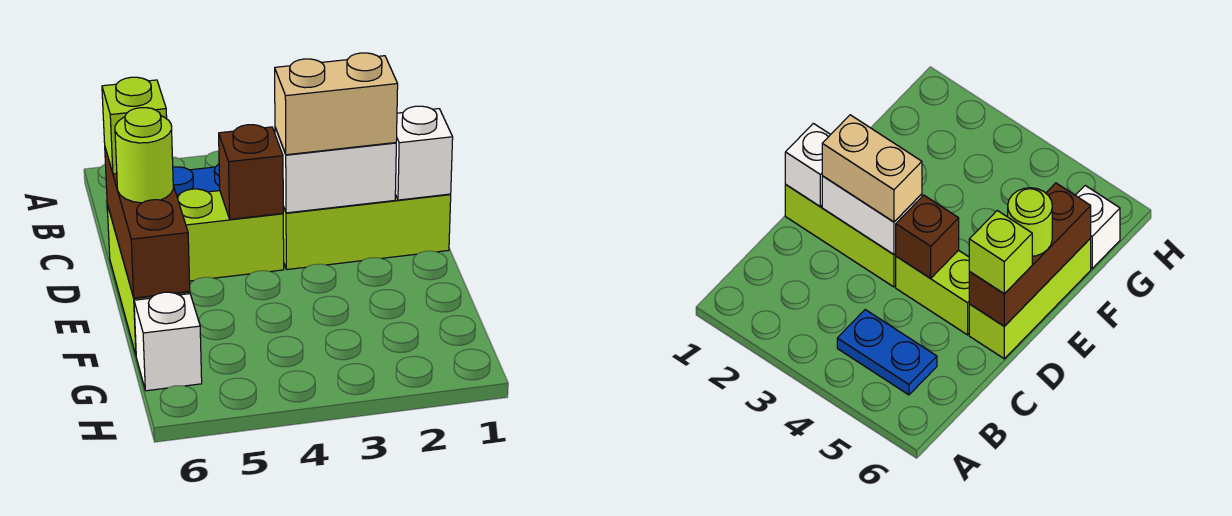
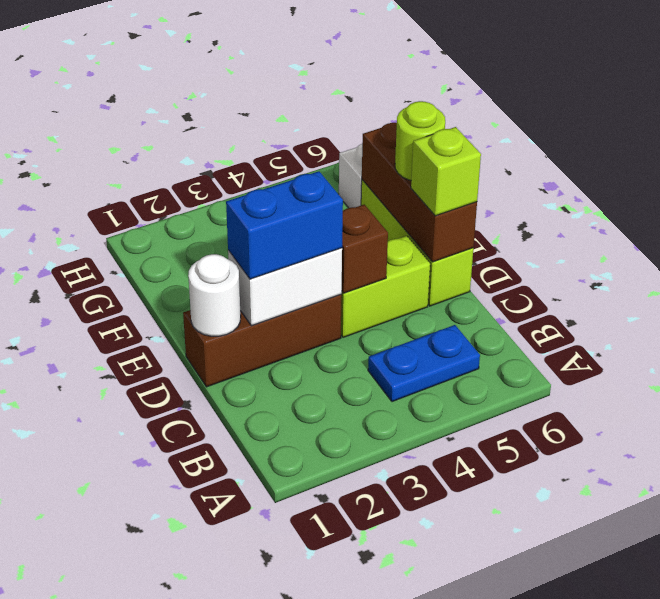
lime brick D1:D3 level 1 -> brown brick D1:D3 level 1
white brick D1 level 2 -> white round brick D1 level 2
tan brick D2:D3 level 3 -> blue brick D2:D3 level 3

